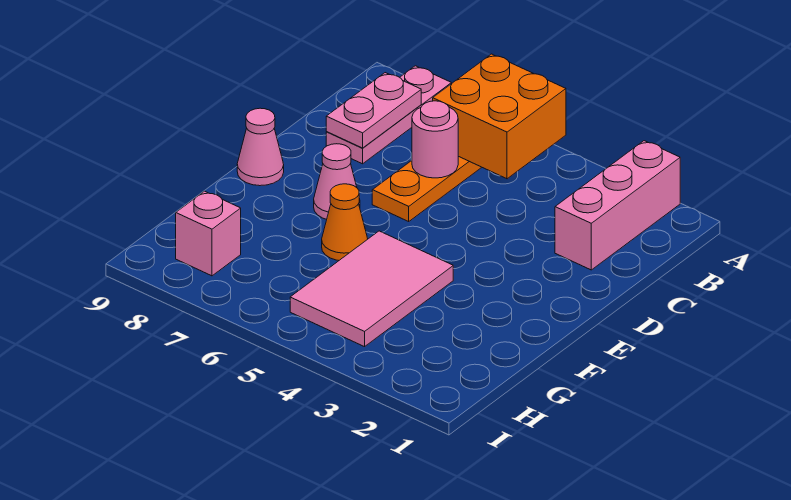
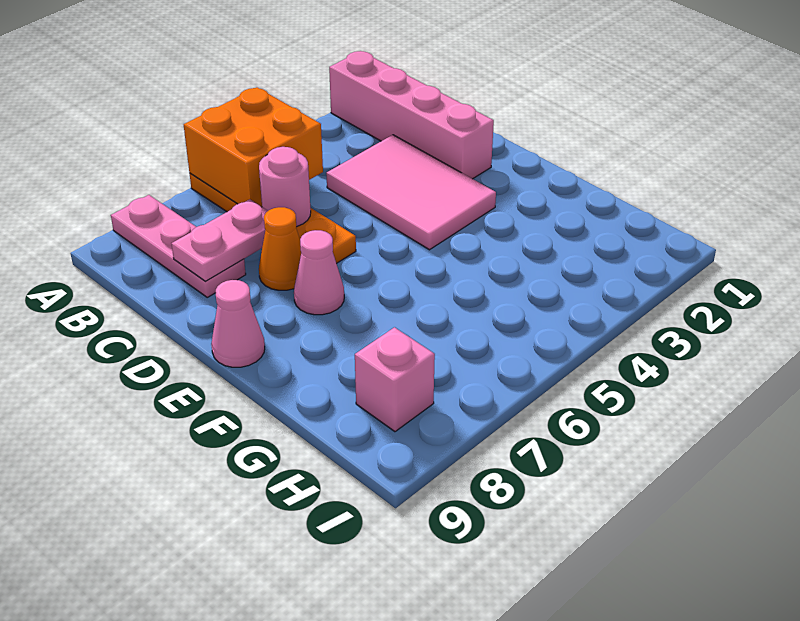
pink brick A2:C2 level 1 -> pink brick A2:D2 level 1
pink plate B8:C8 level 2 -> pink plate C7:C8 level 2
pink tile F4:H5 level 1 -> pink tile C3:E4 level 1
orange cone F6 level 1 -> orange cone D7 level 1

